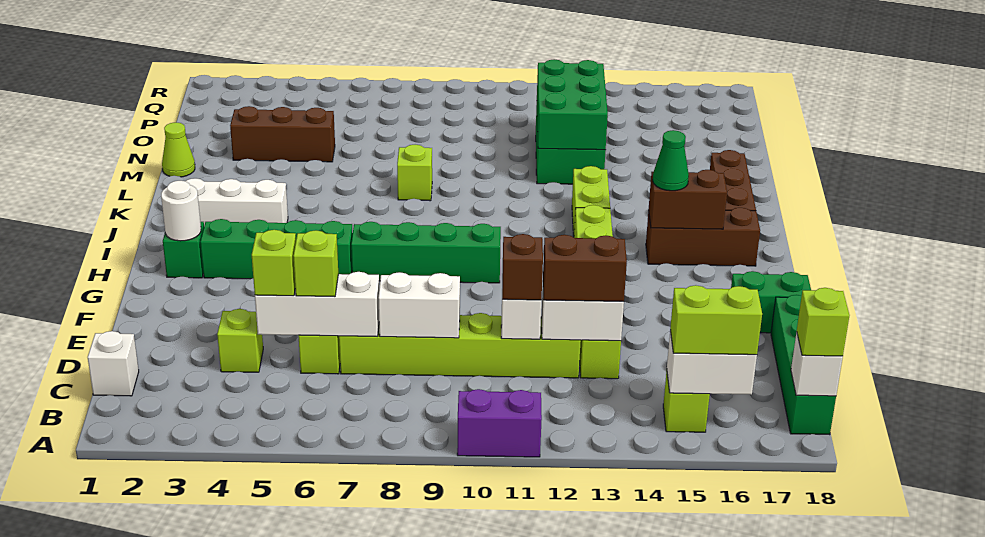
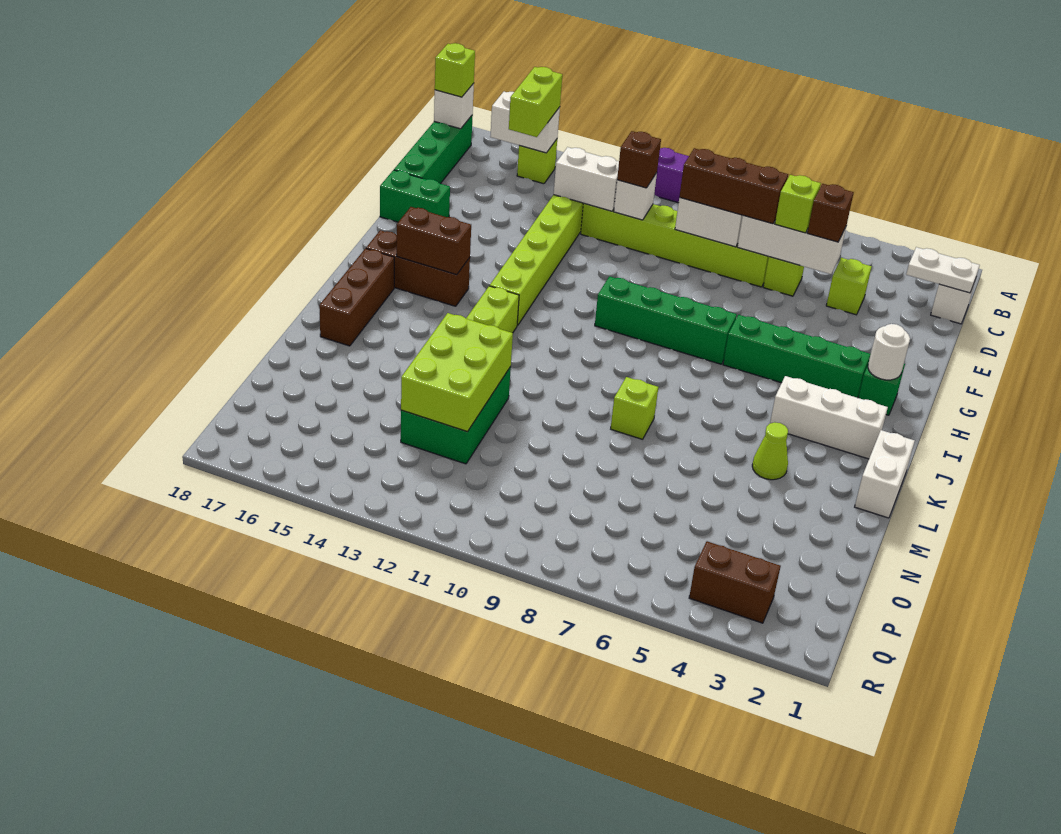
lime brick B15:B16 level 3 -> lime brick B15:C15 level 3
none -> white plate C1:C2 level 2
lime brick D5 level 3 -> brown brick D5 level 3
brown brick D12:D13 level 3 -> brown brick Q3:Q4 level 1
green cone I15 level 3 -> none
none -> white brick K1:L1 level 1
lime cone M1 level 1 -> lime cone L4 level 1
green brick M12:O13 level 2 -> lime brick M12:O13 level 2
brown brick N3:N5 level 1 -> brown brick D7:D9 level 3

